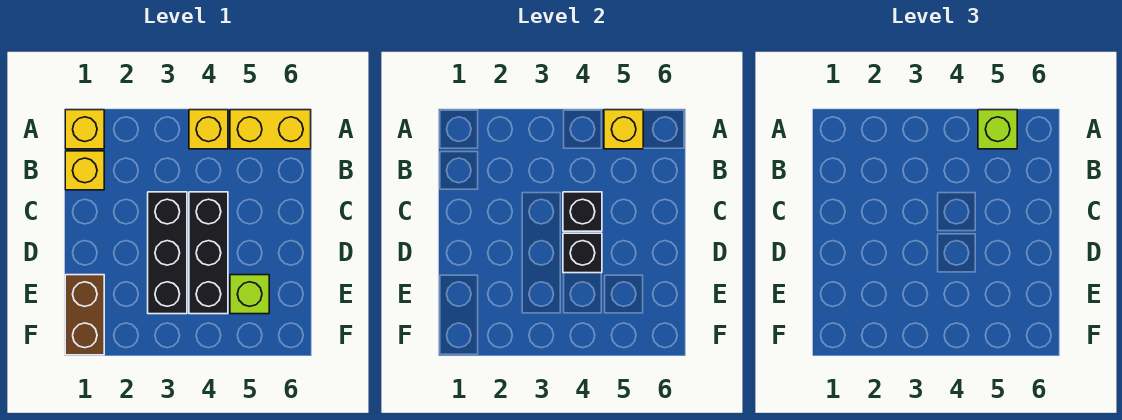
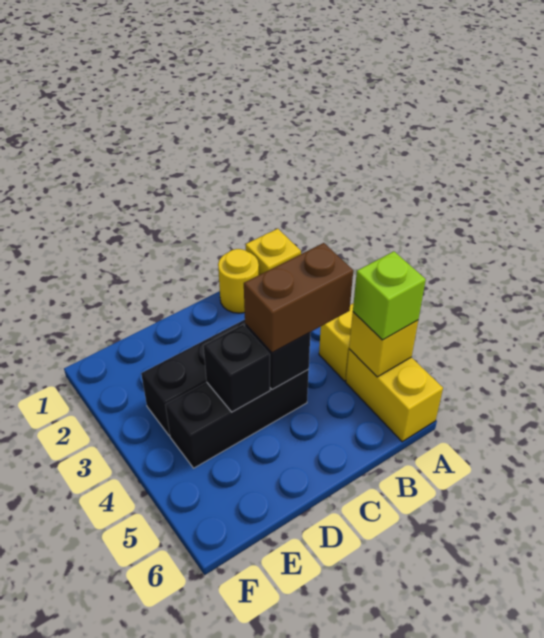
yellow brick B1 level 1 -> yellow round brick B1 level 1
brown brick E1:F1 level 1 -> brown brick B4:C4 level 3
lime brick E5 level 1 -> none

